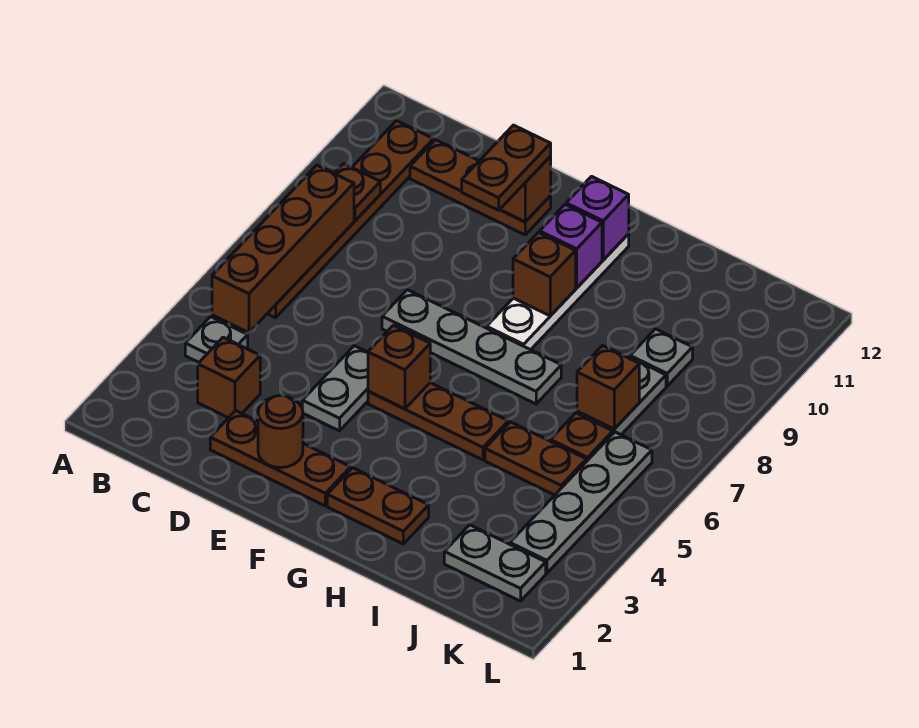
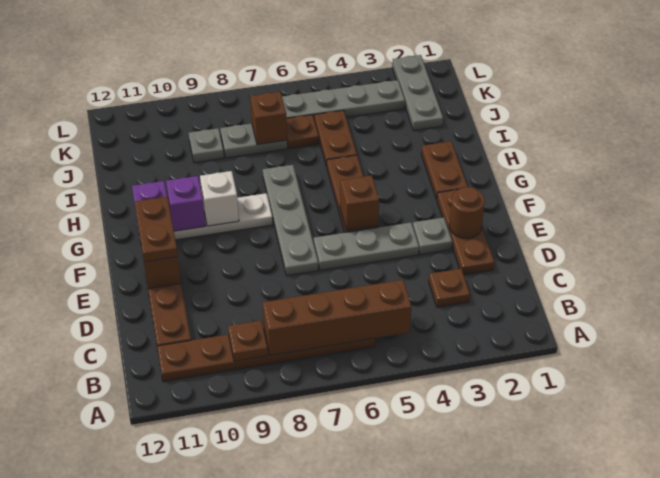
grey plate B4 level 1 -> grey plate E3 level 1
brown brick C3 level 1 -> brown plate C3 level 1
grey plate E4:E5 level 1 -> grey plate E4:E6 level 1
brown plate E10:E11 level 3 -> brown plate E11:F11 level 3
brown brick G9 level 2 -> white brick G9 level 2
grey plate J2:K2 level 1 -> grey plate J2:L2 level 1

